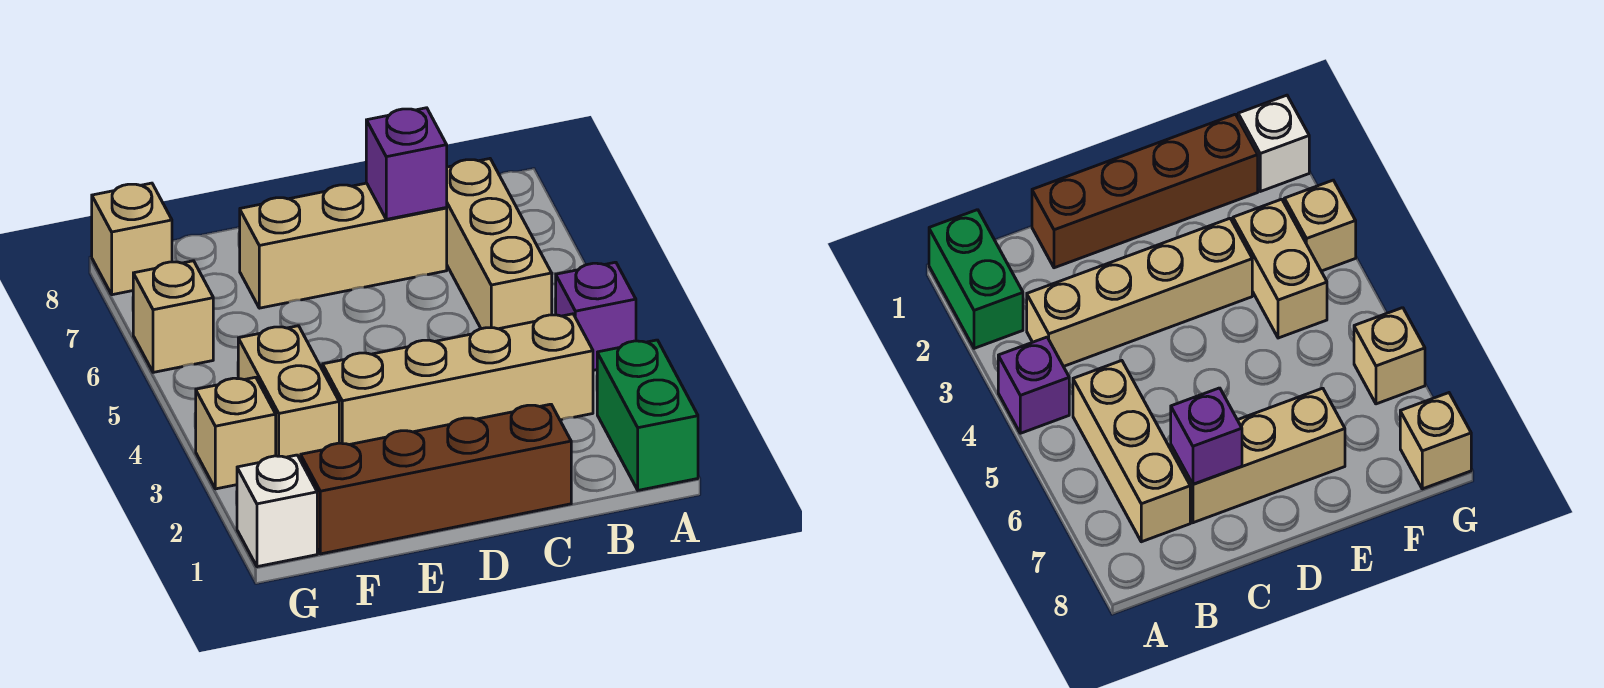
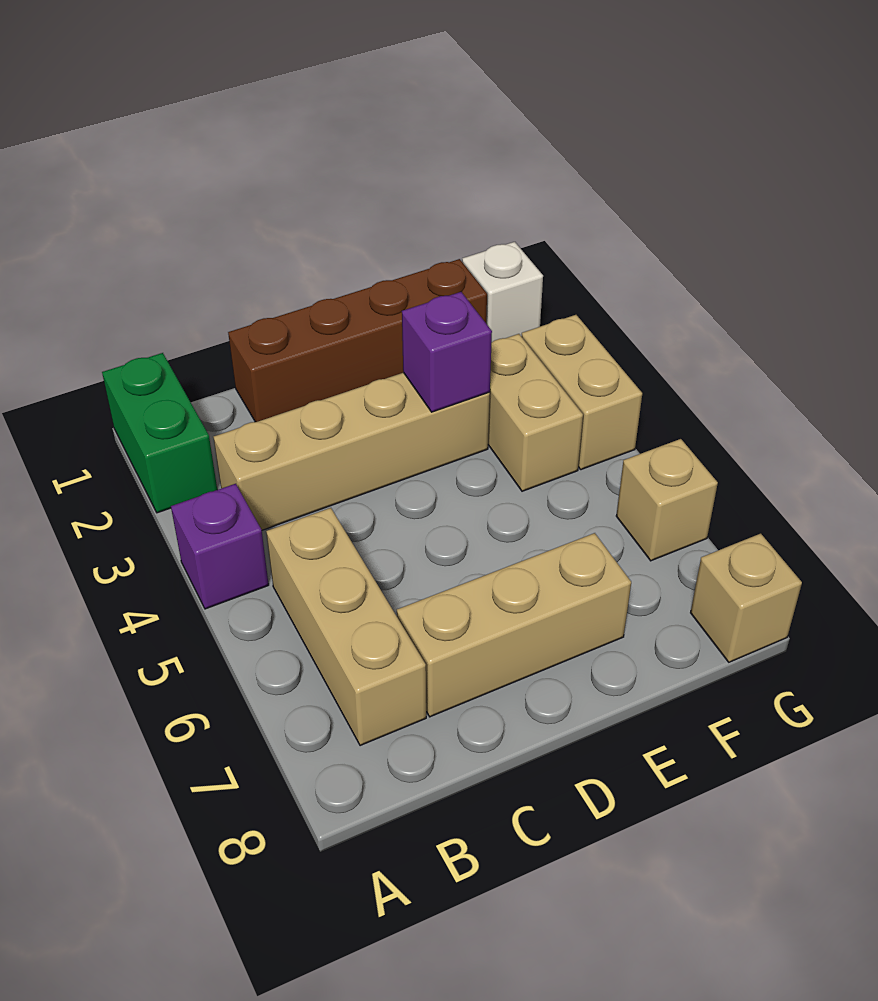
purple brick C7 level 2 -> purple brick E3 level 2
tan brick G3 level 1 -> tan brick G3:G4 level 1

